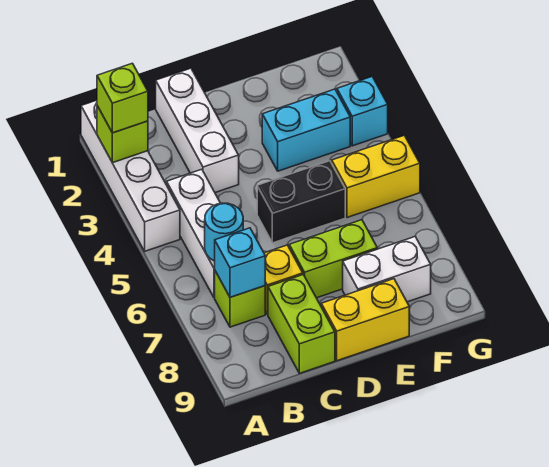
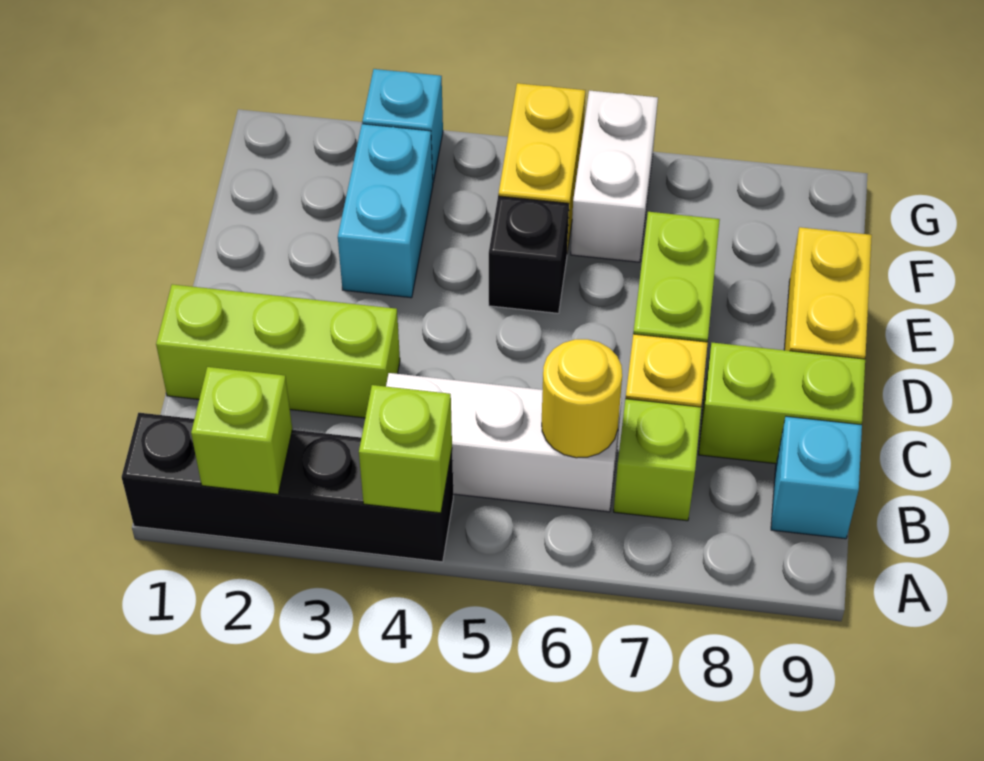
white brick A1:A4 level 1 -> black brick A1:A4 level 1
lime brick A2 level 3 -> lime brick A4 level 2
cyan round brick B6 level 2 -> yellow round brick B6 level 2
cyan brick B7 level 2 -> cyan brick B9 level 1
white brick C1:C3 level 1 -> lime brick C1:C3 level 1
black brick D5:E5 level 1 -> black brick E5 level 1
white brick E8:F8 level 1 -> white brick F6:G6 level 1

